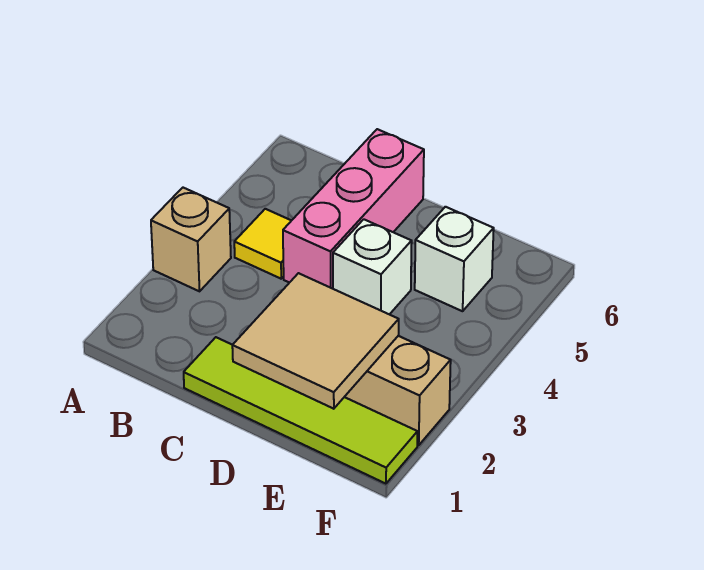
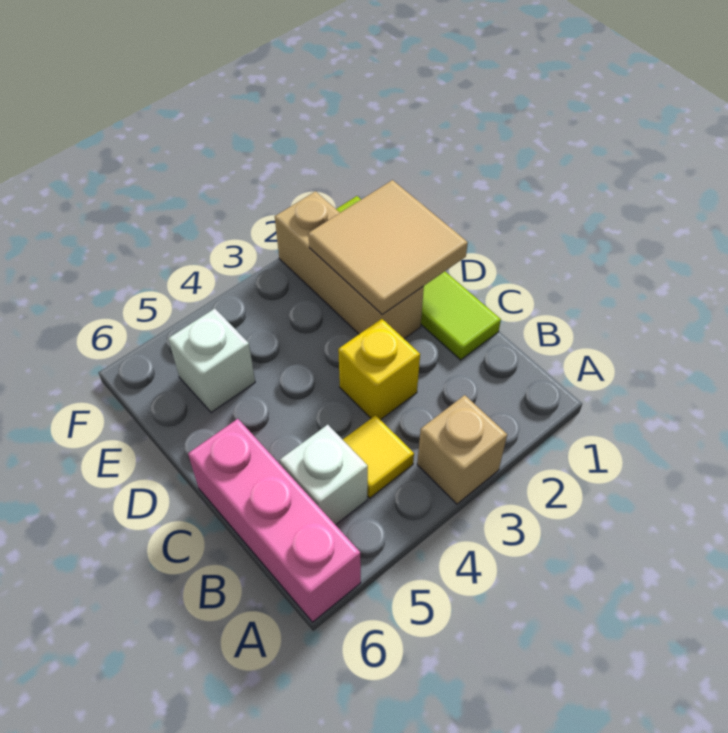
none -> yellow brick C3 level 1
pink brick C4:C6 level 1 -> pink brick A6:C6 level 1
white brick D4 level 1 -> white brick B5 level 1

